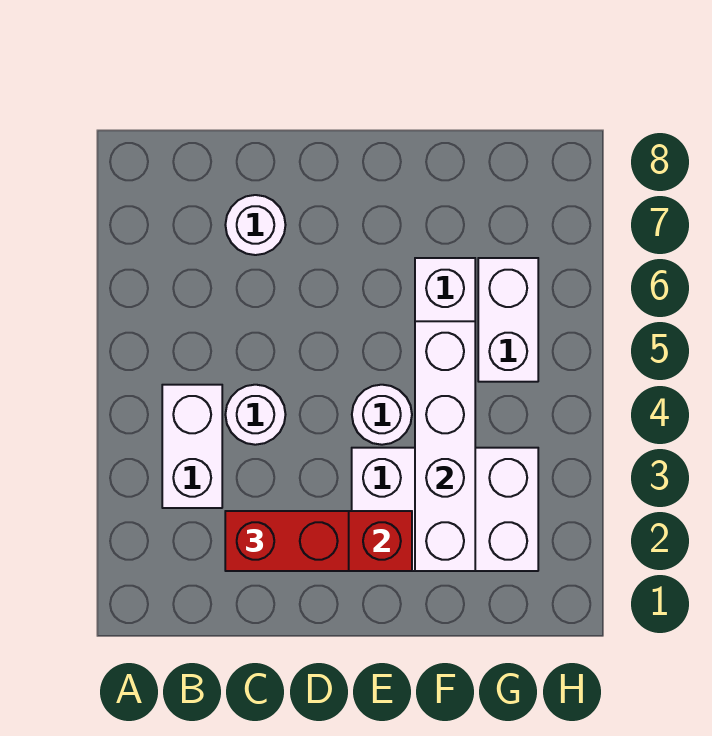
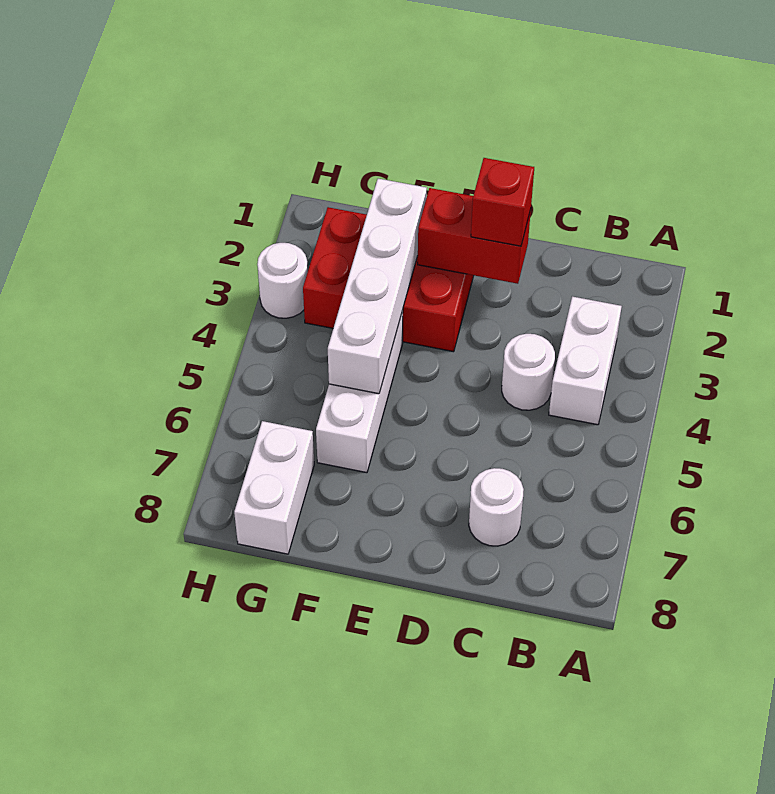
red brick C2:D2 level 3 -> red brick D2 level 3
white brick E2:G3 level 1 -> red brick E2:G3 level 1
white round brick E4 level 1 -> white round brick H3 level 1
white brick G5:G6 level 1 -> white brick G7:G8 level 1

